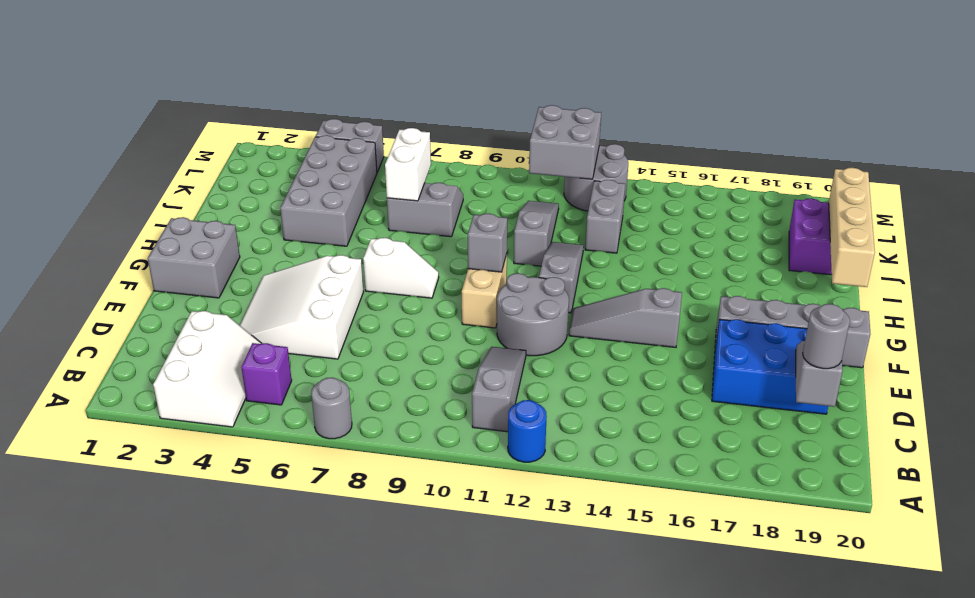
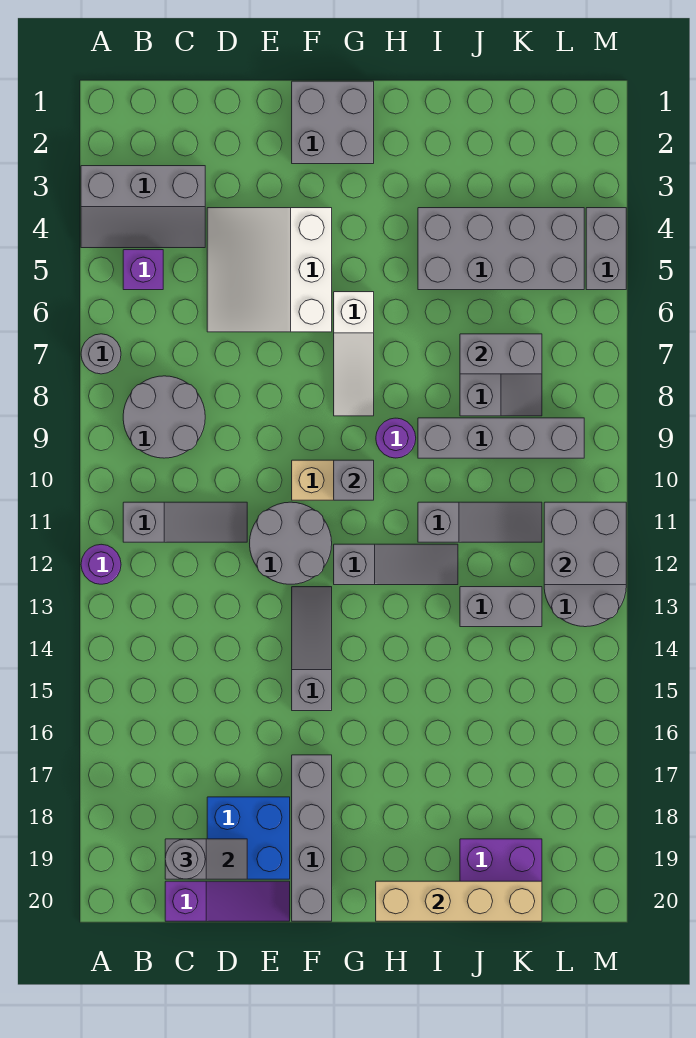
white slope A3:C4 level 1 top 3 -> grey slope A3:C4 level 1 top 3
blue round brick A12 level 1 -> purple round brick A12 level 1
none -> grey round brick B8:C9 level 1
none -> purple slope C20:E20 level 1 top C
white slope D4:F6 level 1 top 6 -> white slope D4:F6 level 1 top F
blue brick D17:E19 level 1 -> blue brick D18:E19 level 1
white slope G7:G8 level 1 top 7 -> white slope G6:G8 level 1 top 6
none -> purple round brick H9 level 1
none -> grey brick I9:L9 level 1
white brick J7:K7 level 2 -> grey brick J7:K7 level 2

